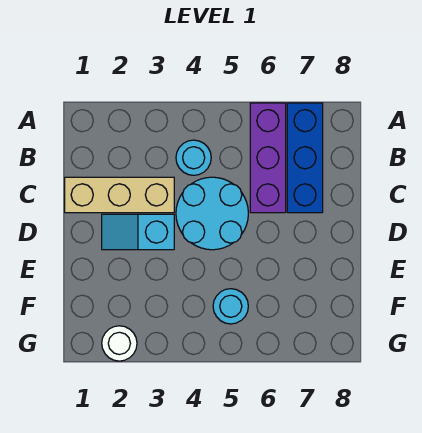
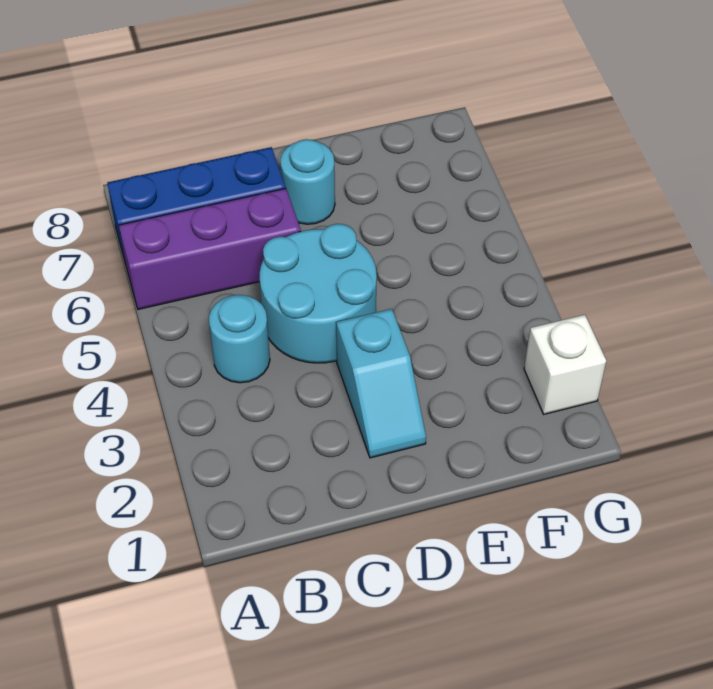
tan brick C1:C3 level 1 -> none
cyan round brick F5 level 1 -> cyan round brick D7 level 1
white round brick G2 level 1 -> white brick G2 level 1

